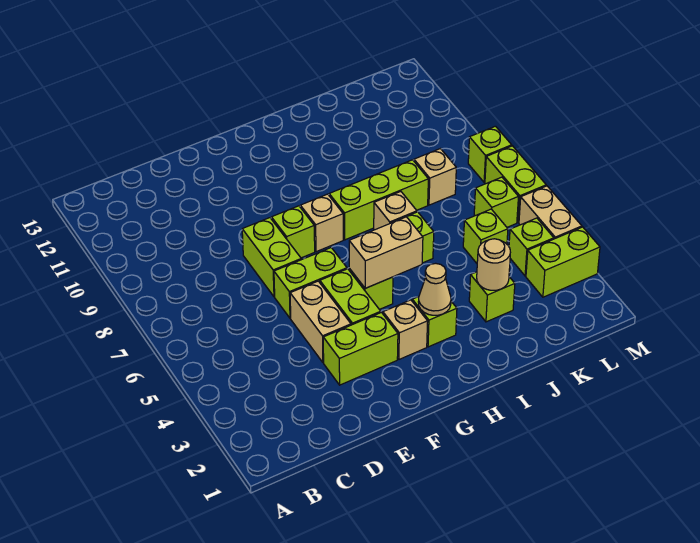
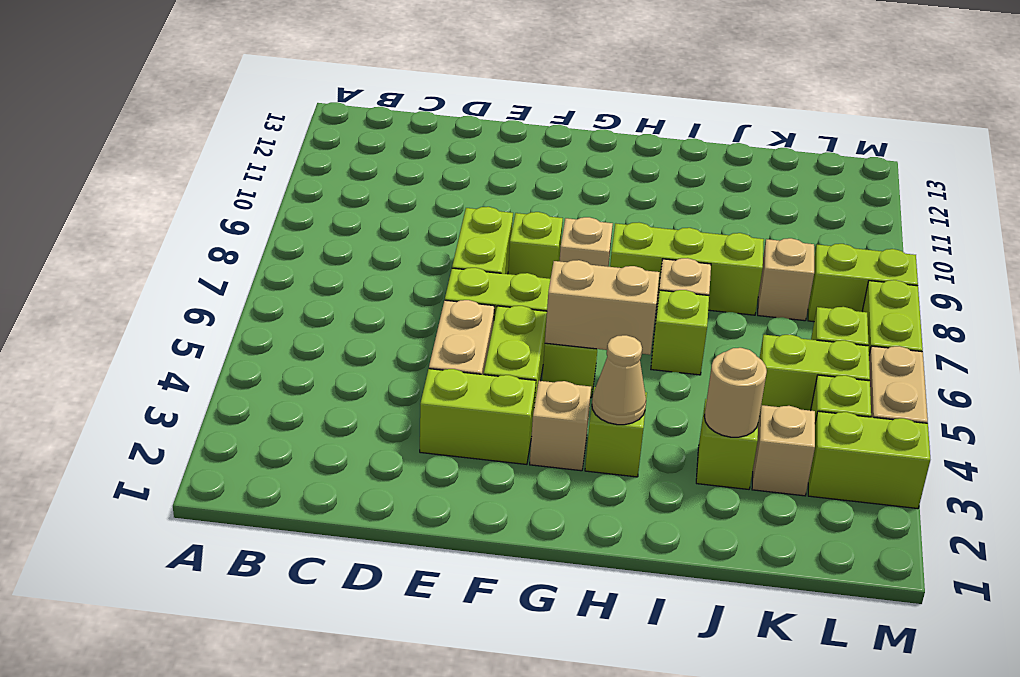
none -> tan brick K3 level 1
lime brick K5 level 1 -> lime brick K5:L5 level 1
lime brick M8 level 1 -> lime brick L8:M8 level 1

